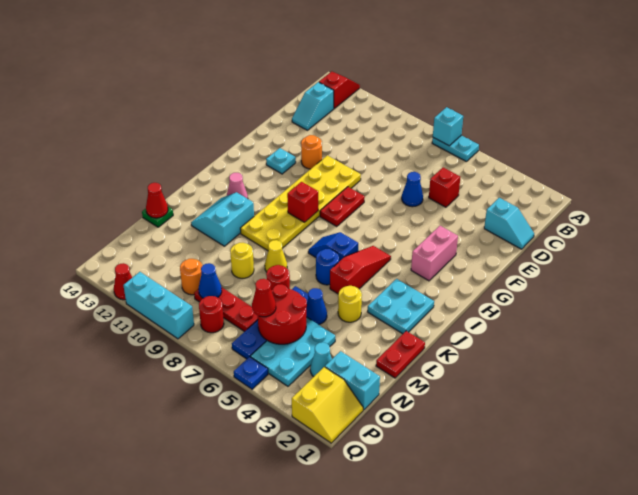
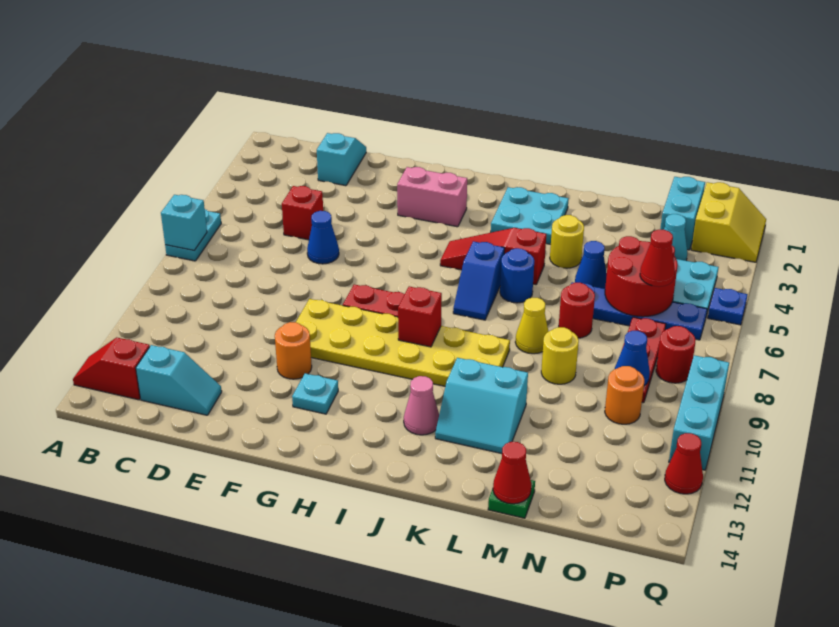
red plate L1:M1 level 1 -> none
yellow slope P1:Q2 level 1 top 2 -> yellow slope P1:Q2 level 1 top P

